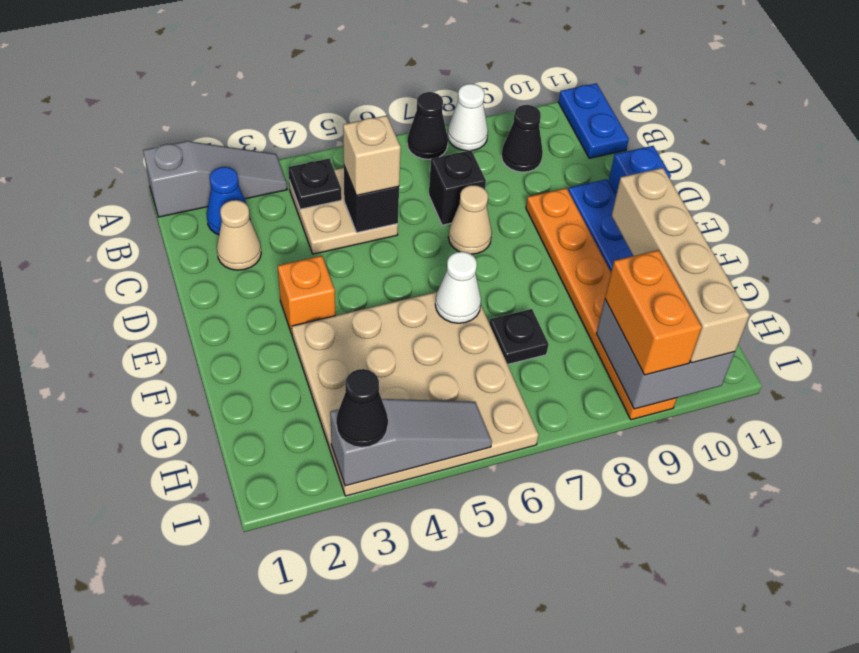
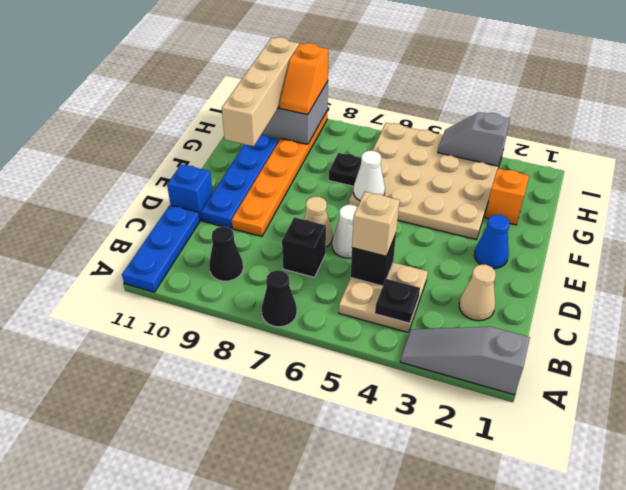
white cone A8 level 1 -> white cone D6 level 1
blue plate A11:B11 level 1 -> blue plate A11:C11 level 1
blue cone B2 level 1 -> blue cone E2 level 1
orange brick E3 level 1 -> orange brick G2 level 1
orange brick H9:I9 level 3 -> orange slope H9:I9 level 3 top I
grey slope I3:I5 level 2 top 3 -> grey slope I3:I4 level 2 top 3
black cone I3 level 3 -> none

